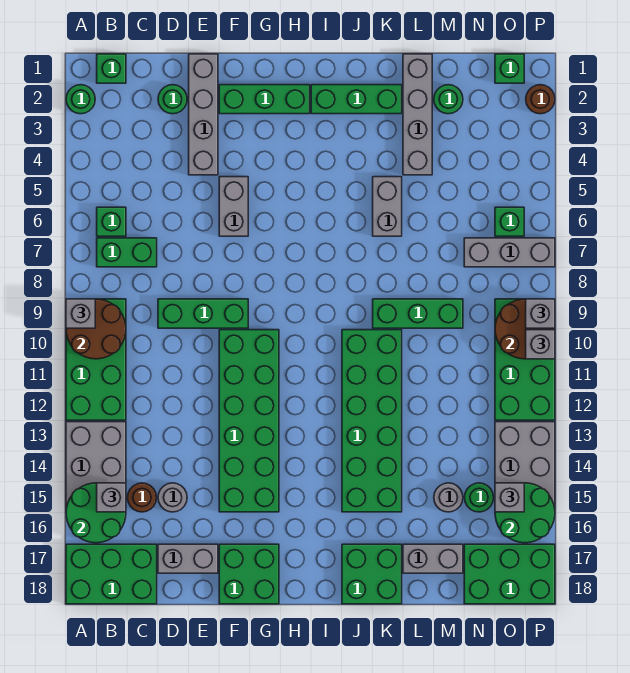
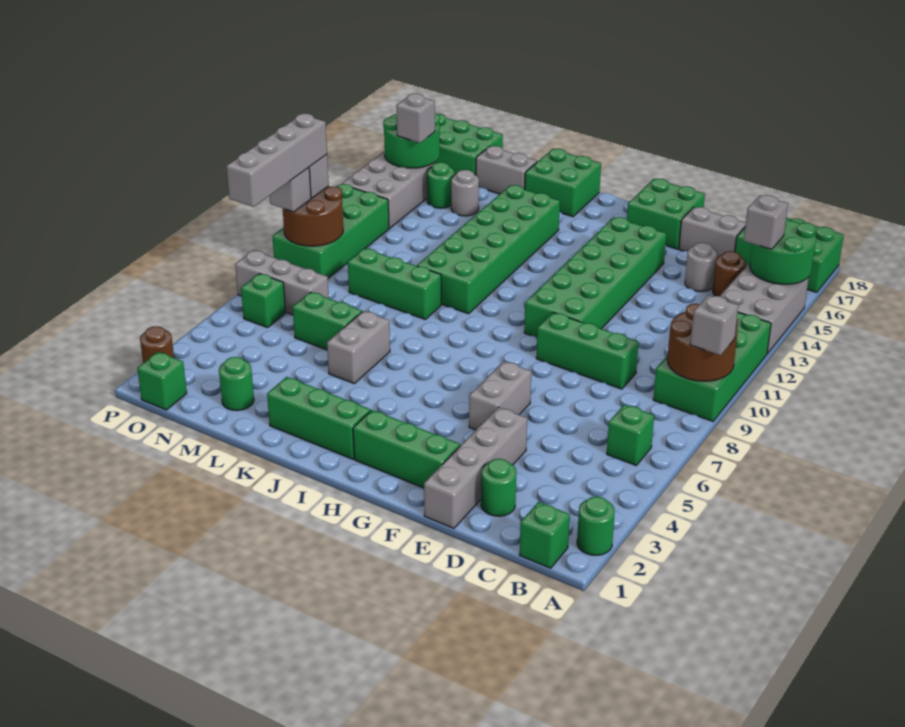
green brick B7:C7 level 1 -> green brick L6:M6 level 1
grey brick L1:L4 level 1 -> grey brick P7:P10 level 4

